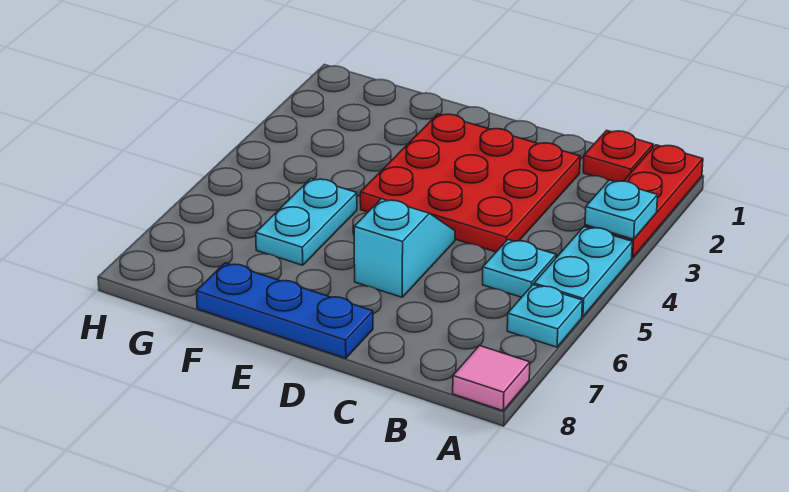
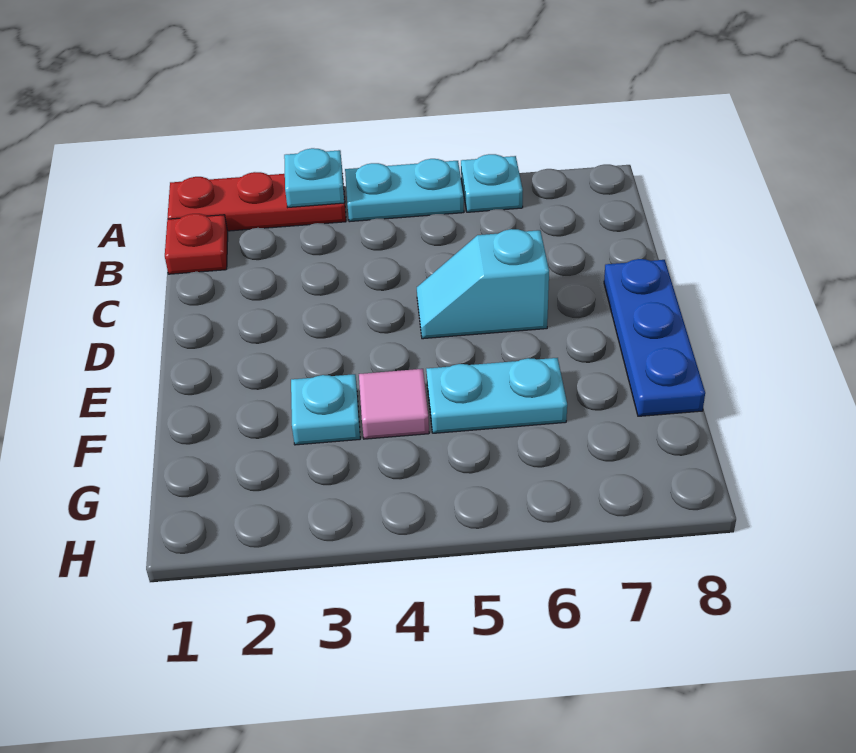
pink tile A8 level 1 -> pink tile F4 level 1
cyan plate B5 level 1 -> cyan plate F3 level 1
red plate C2:E4 level 1 -> none

